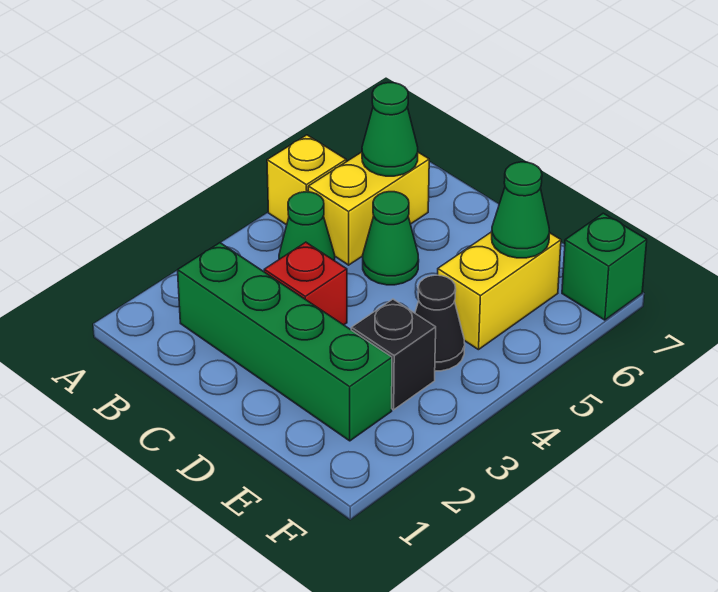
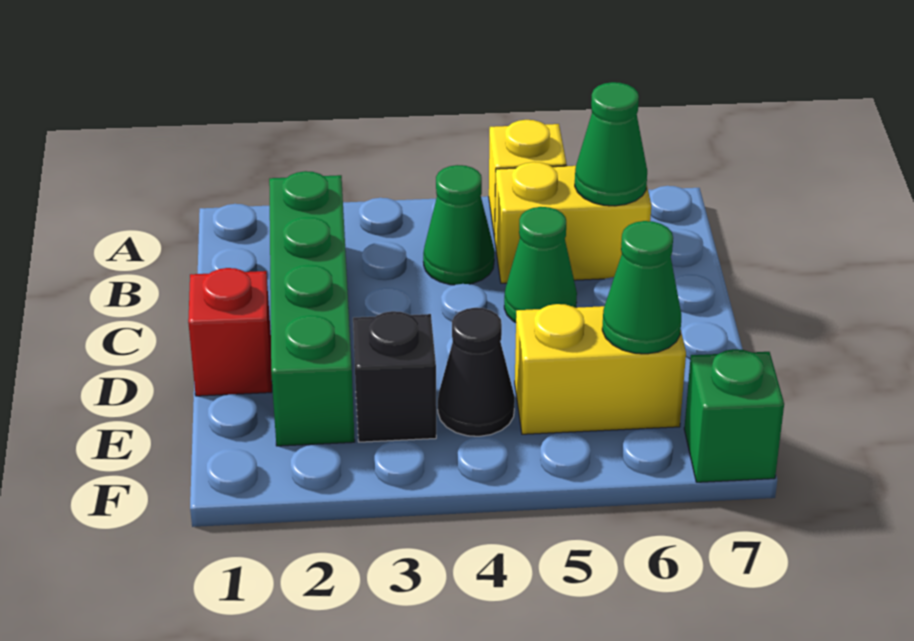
red brick C3 level 1 -> red brick D1 level 1

